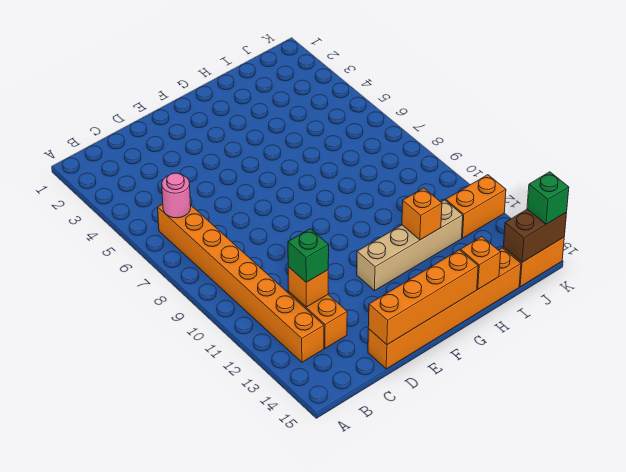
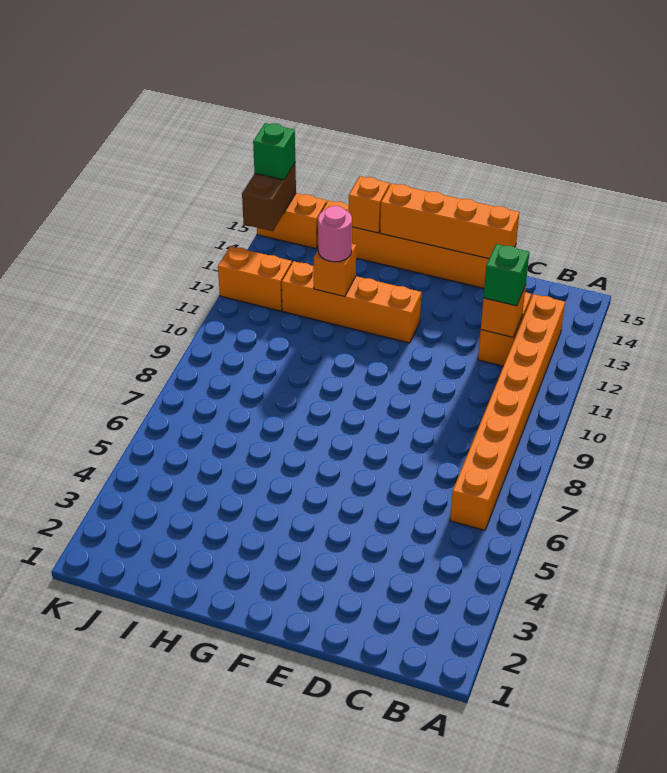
pink round brick B6 level 2 -> pink round brick H12 level 3
tan brick F12:I12 level 1 -> orange brick F12:I12 level 1
brown brick J15:K15 level 2 -> brown brick K14:K15 level 2

